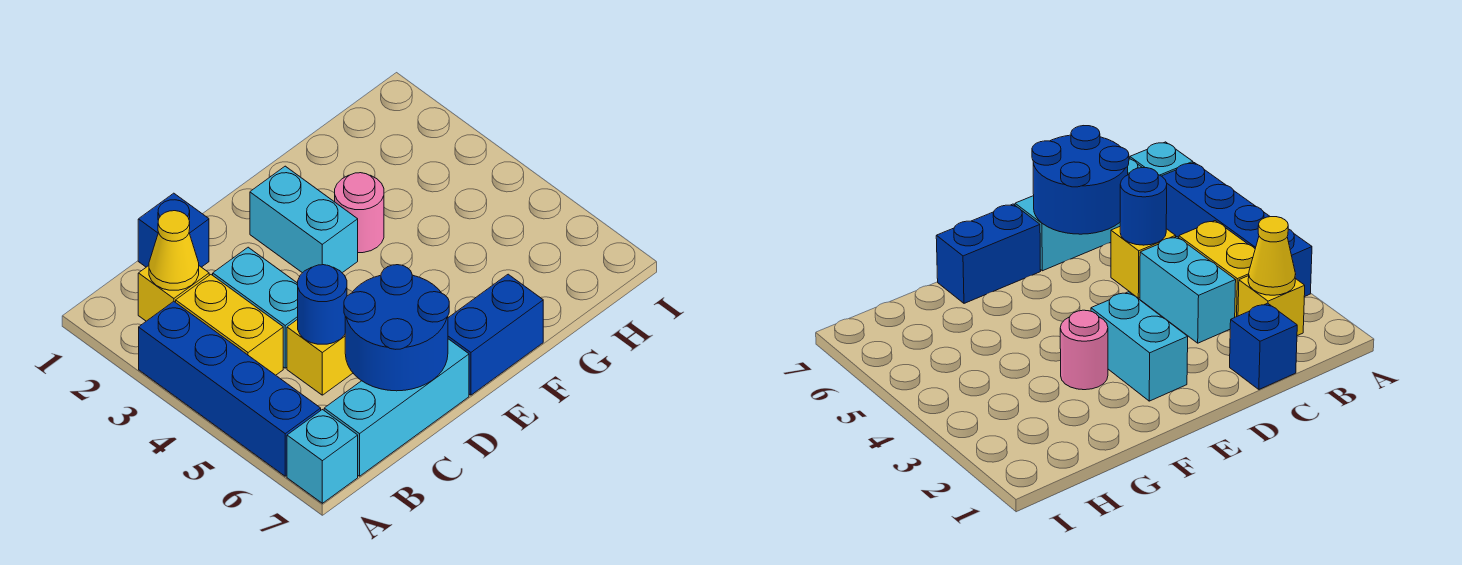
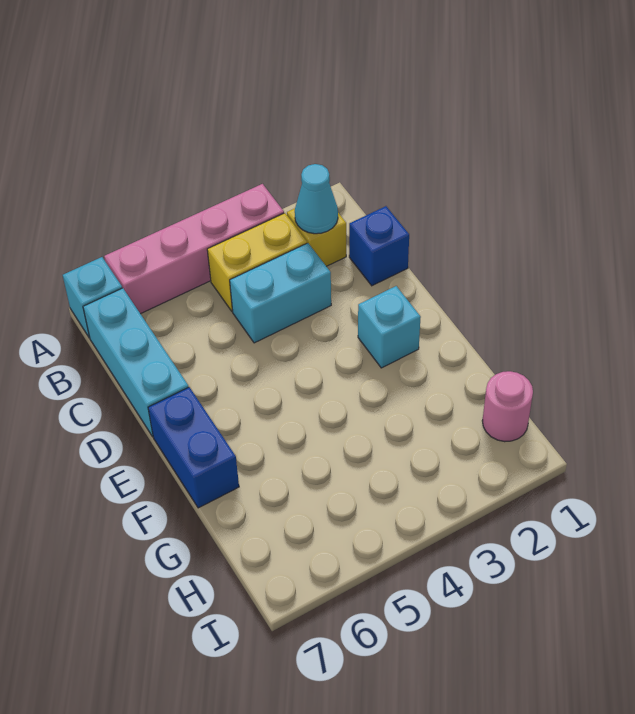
blue brick A3:A6 level 1 -> pink brick A3:A6 level 1
yellow cone B2 level 2 -> cyan cone B2 level 2
yellow brick C5 level 1 -> none
blue round brick C5 level 2 -> none
blue round brick C6:D7 level 2 -> none
cyan brick E2:E3 level 1 -> cyan brick E2 level 1
pink round brick F3 level 1 -> pink round brick H1 level 1

